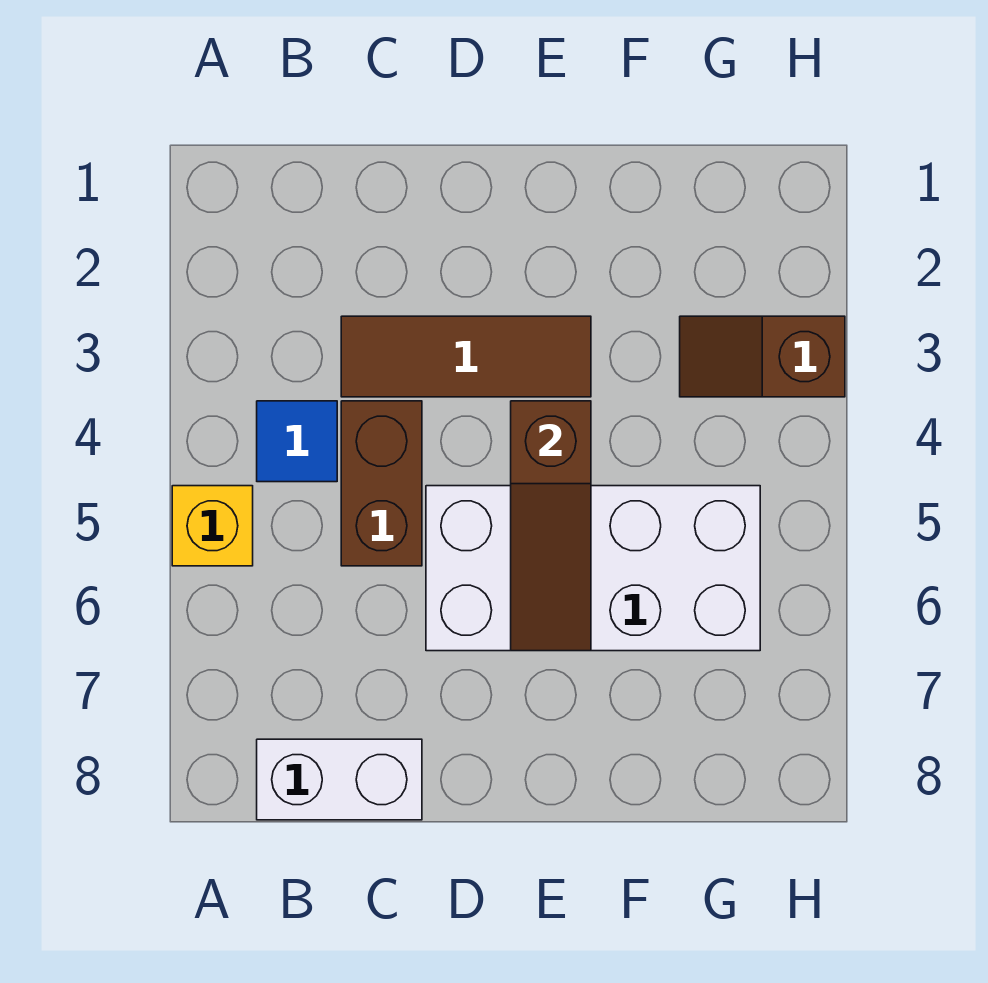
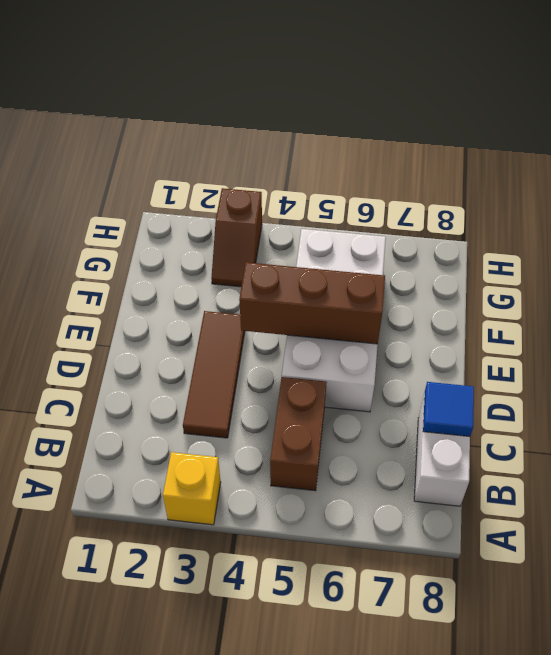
yellow brick A5 level 1 -> yellow brick A3 level 1
blue tile B4 level 1 -> blue tile C8 level 2
brown brick C4:C5 level 1 -> brown brick B5:C5 level 1
brown slope E4:E6 level 2 top 4 -> brown brick E4:E6 level 2

